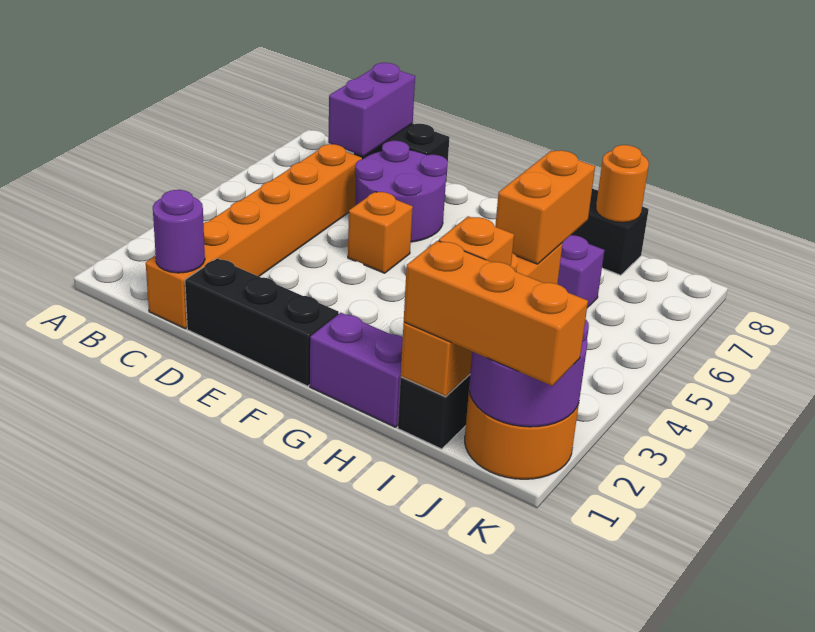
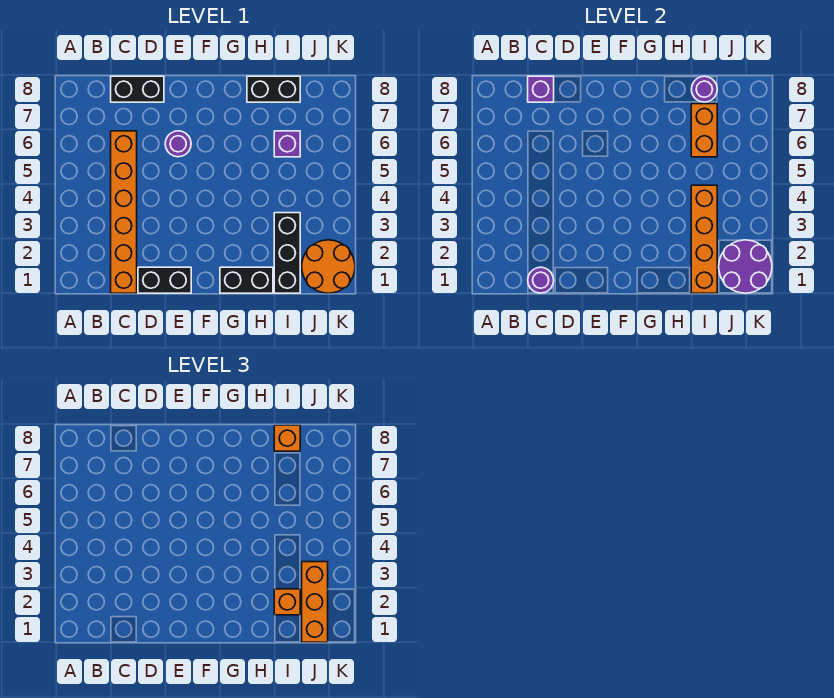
purple brick C7:C8 level 2 -> purple brick C8 level 2
black brick D1:F1 level 1 -> black brick D1:E1 level 1
purple round brick D6:E7 level 1 -> purple round brick E6 level 1
orange brick E5 level 1 -> orange brick I8 level 3
purple brick G1:H1 level 1 -> black brick G1:H1 level 1
orange brick I1:K1 level 3 -> orange brick J1:J3 level 3
orange brick I4:I5 level 3 -> orange brick I6:I7 level 2
orange round brick I8 level 2 -> purple round brick I8 level 2

